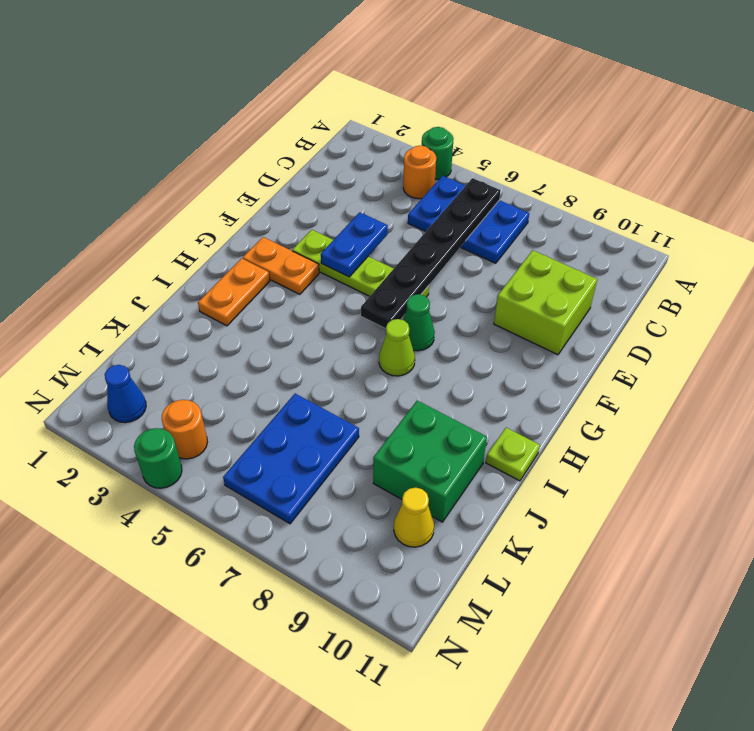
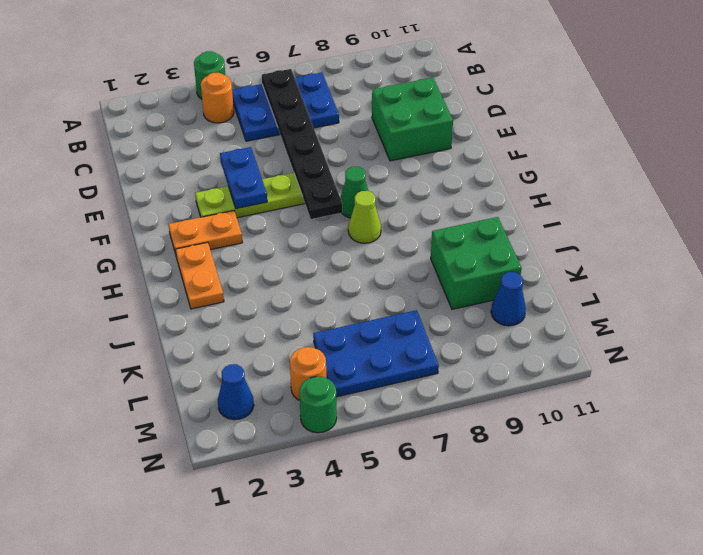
lime brick D9:E10 level 1 -> green brick D9:E10 level 1
lime plate I11 level 1 -> none
blue plate K6:M7 level 1 -> blue plate L5:M7 level 1
yellow cone L10 level 1 -> blue cone L10 level 1

